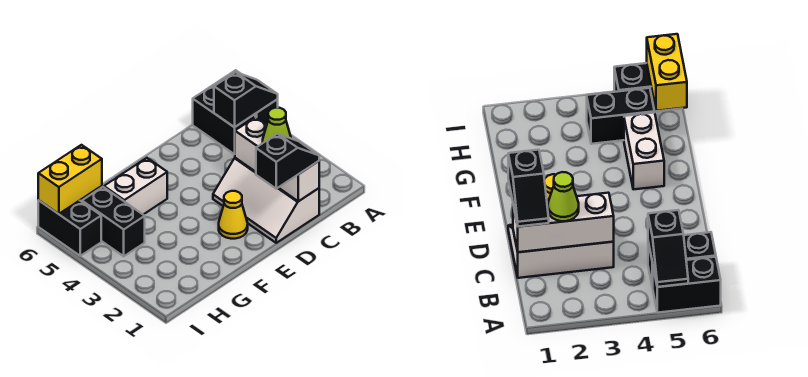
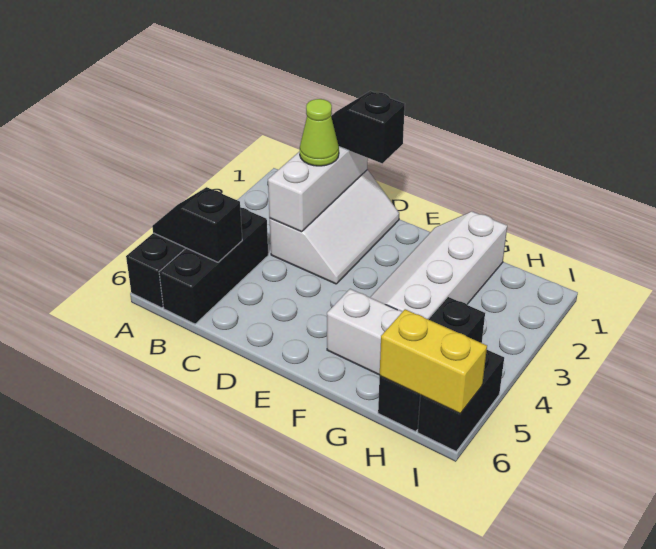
black brick B5:B6 level 1 -> black brick B4:B6 level 1
yellow cone E2 level 1 -> none
none -> white slope F1:G4 level 1 top G
black brick H4:H5 level 1 -> black brick H4:H6 level 1

